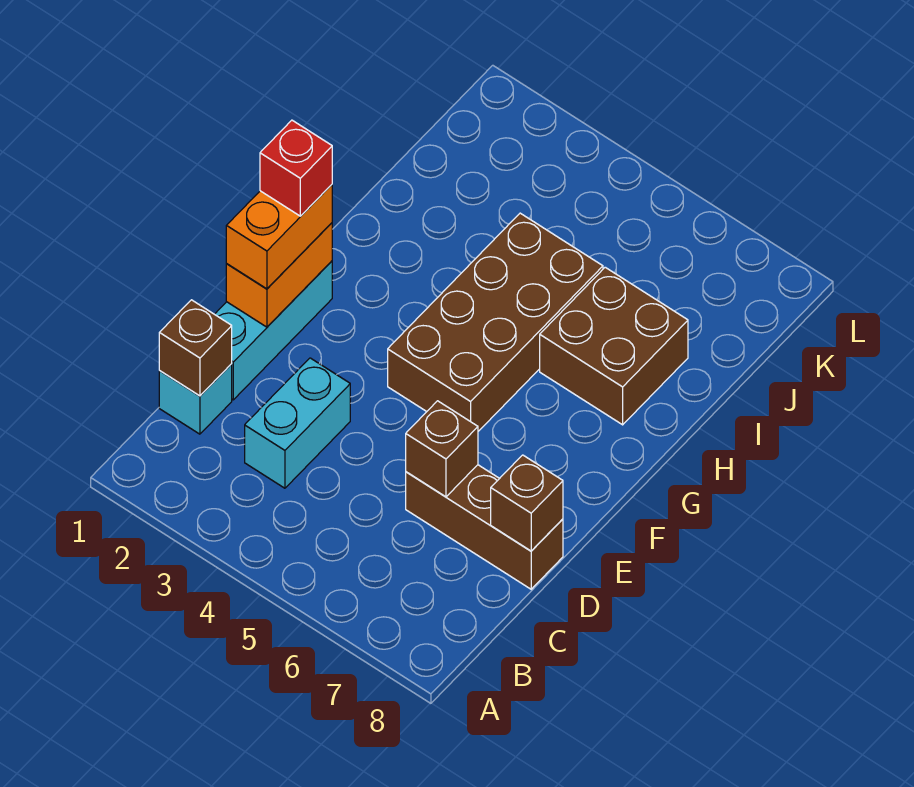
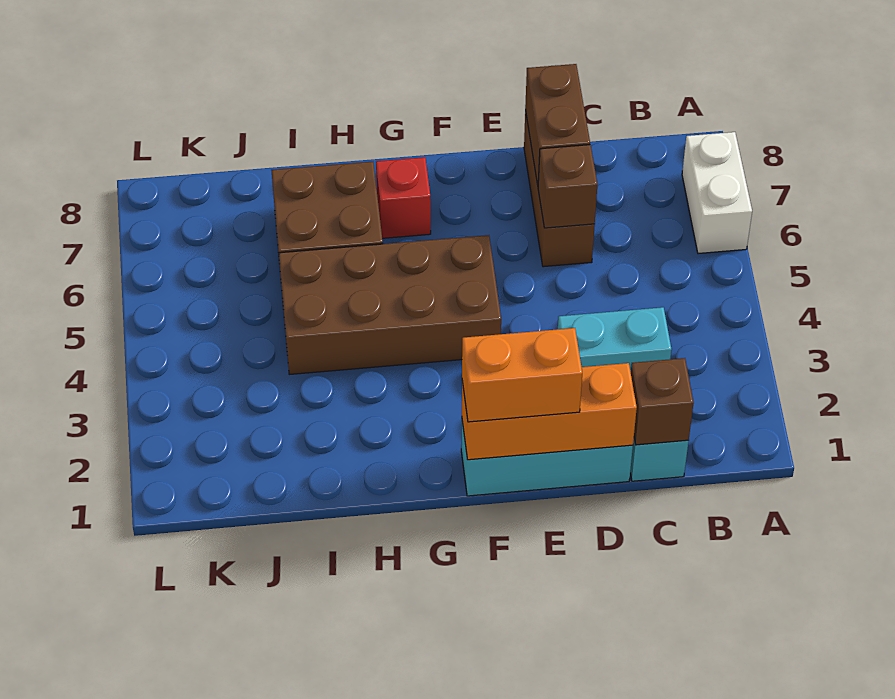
none -> white brick A6:A7 level 1
brown brick D8 level 2 -> brown brick D7:D8 level 2
orange brick E1:F1 level 2 -> orange brick D1:F1 level 2
red brick F1 level 4 -> red brick G7 level 1

